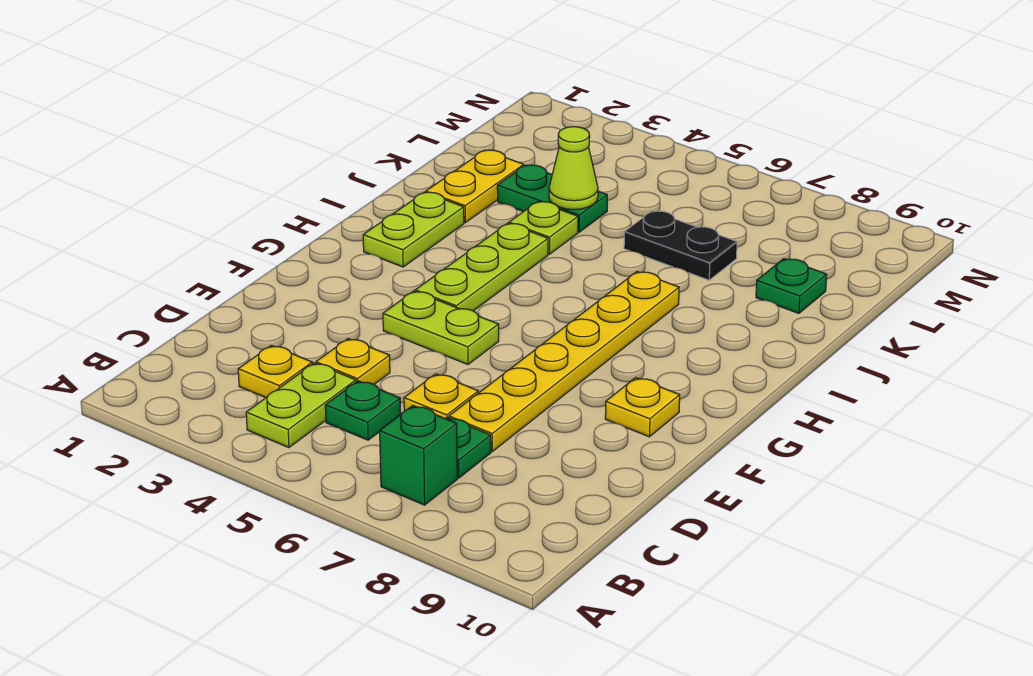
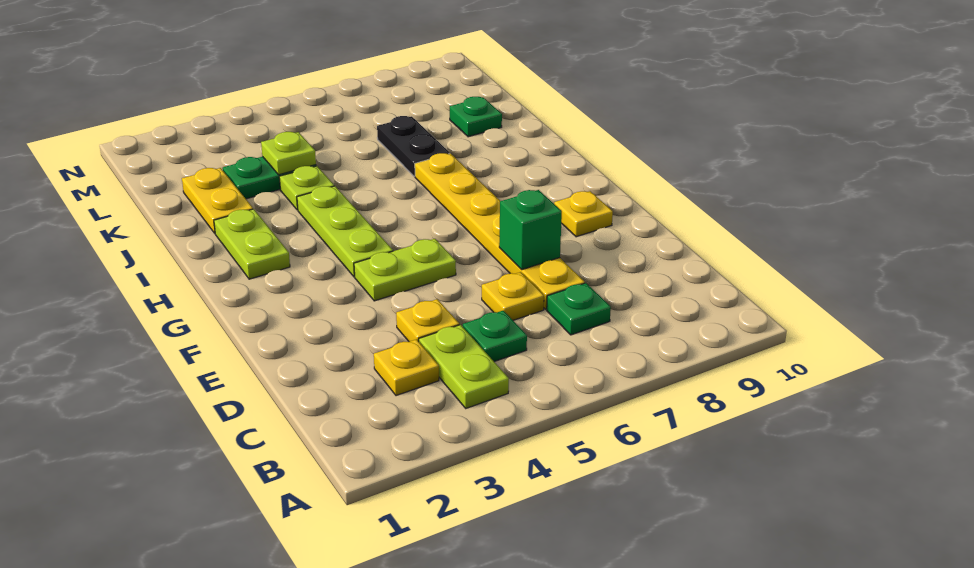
green brick B7 level 1 -> green brick E7 level 2
lime cone K4 level 2 -> lime plate K4 level 2
black plate K6:K7 level 1 -> black plate J7:K7 level 1

